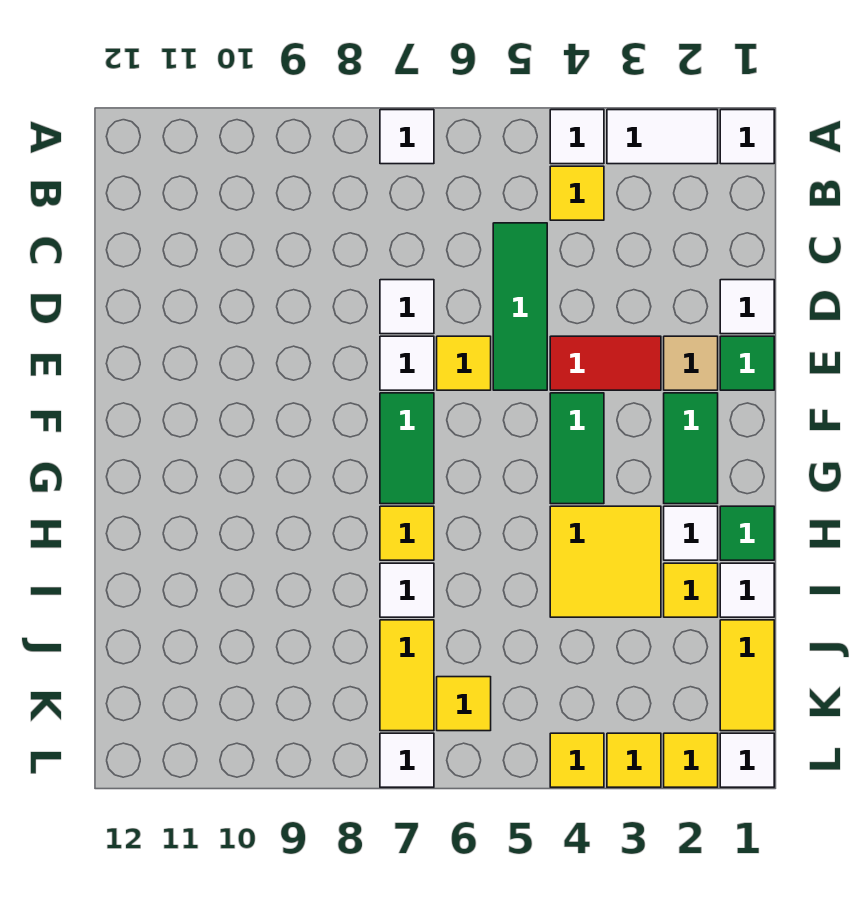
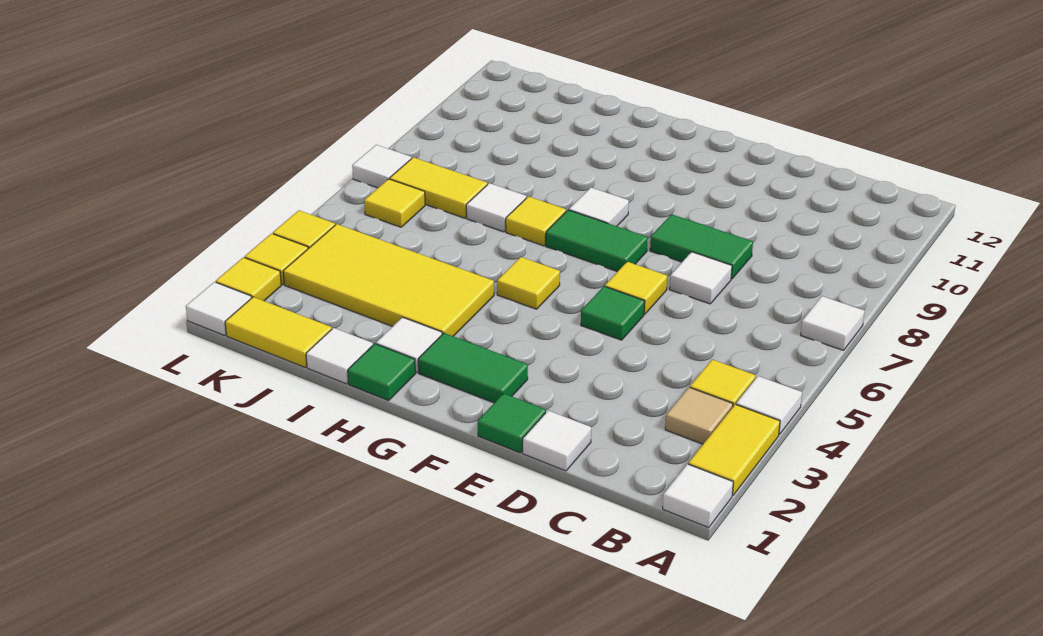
white tile A2:A3 level 1 -> yellow tile A2:A3 level 1
green tile C5:E5 level 1 -> green tile E5 level 1
tan tile E2 level 1 -> tan tile B3 level 1
red tile E3:E4 level 1 -> none
white tile E7 level 1 -> white tile G8 level 1
green tile F4:G4 level 1 -> green tile D8:E8 level 1
yellow tile H3:I4 level 1 -> yellow tile H3:K4 level 1
yellow tile I2 level 1 -> yellow tile G5 level 1

